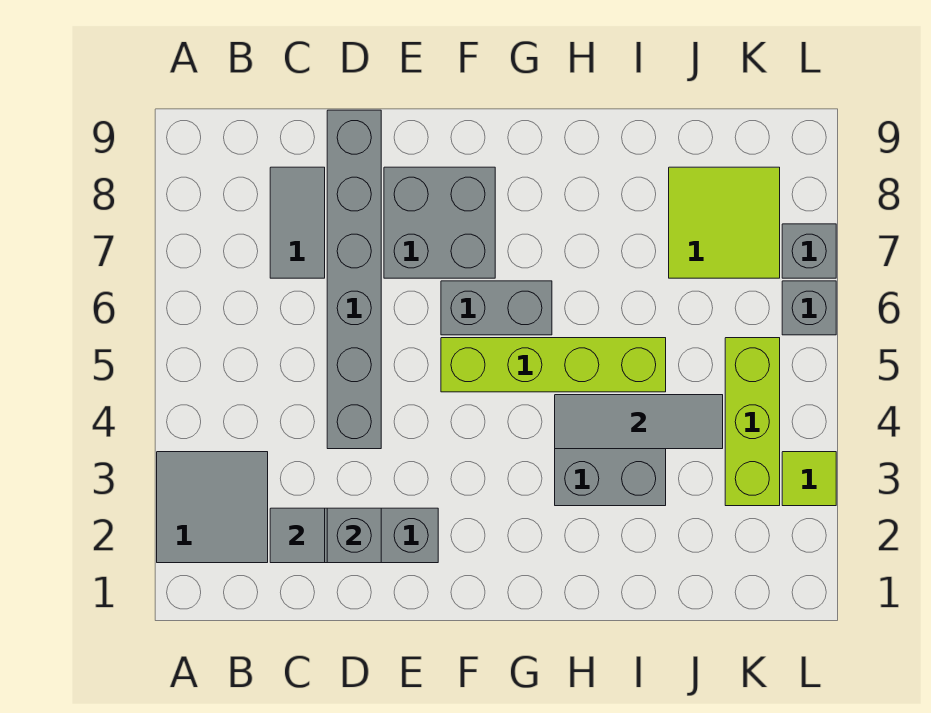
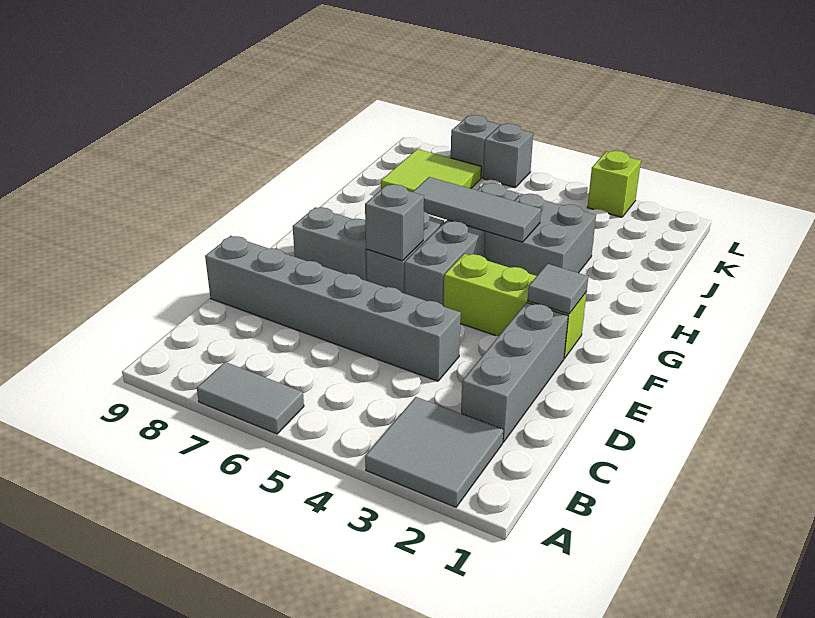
grey tile C2 level 2 -> grey tile F2 level 2
grey tile C7:C8 level 1 -> grey tile A6:A7 level 1
grey brick D2 level 2 -> grey brick F6 level 2
grey brick E7:F8 level 1 -> grey brick F7:F8 level 1
lime brick F5:I5 level 1 -> grey brick F5:I5 level 1
grey tile H4:J4 level 2 -> grey tile H4:H6 level 2
lime brick K3:K5 level 1 -> lime brick F2:F4 level 1
lime tile L3 level 1 -> lime brick L3 level 1

